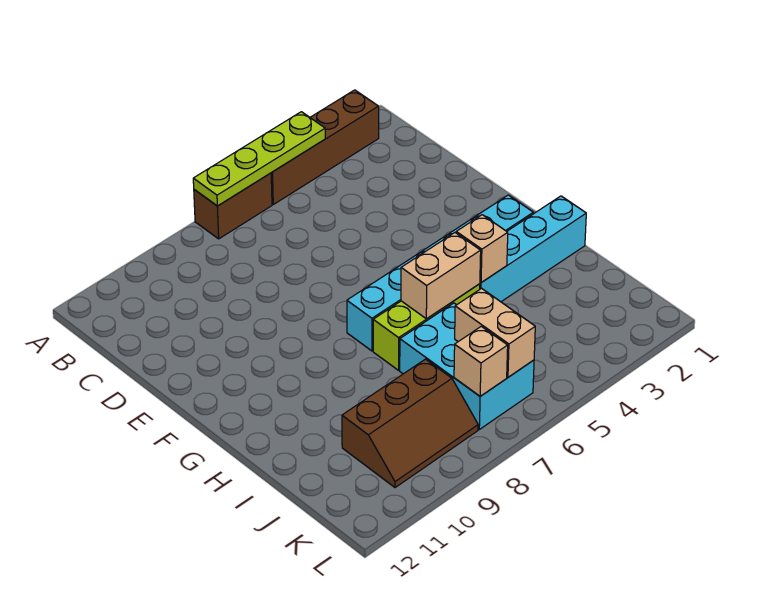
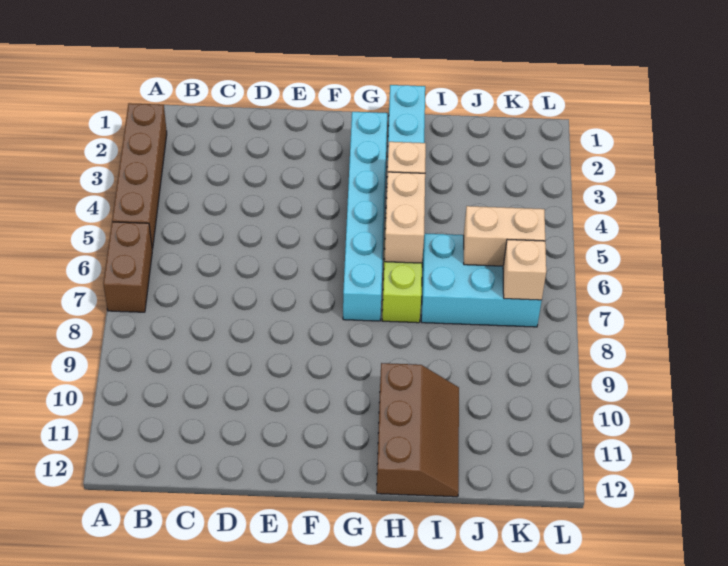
lime plate A4:A7 level 2 -> none
brown slope J8:K10 level 1 top J -> brown slope H10:I12 level 1 top H

